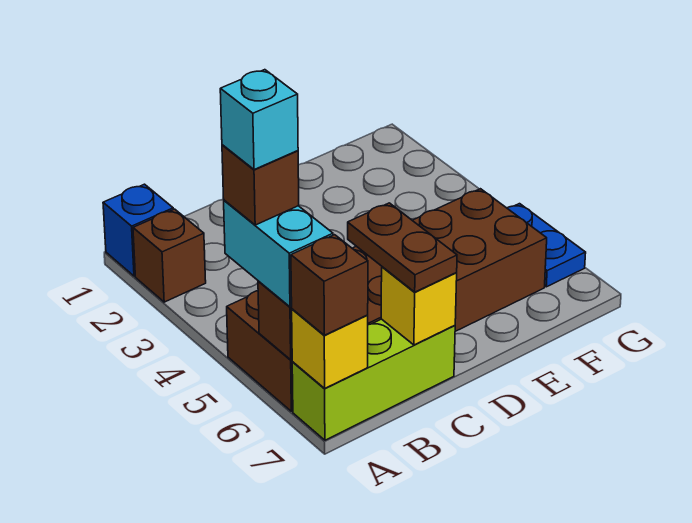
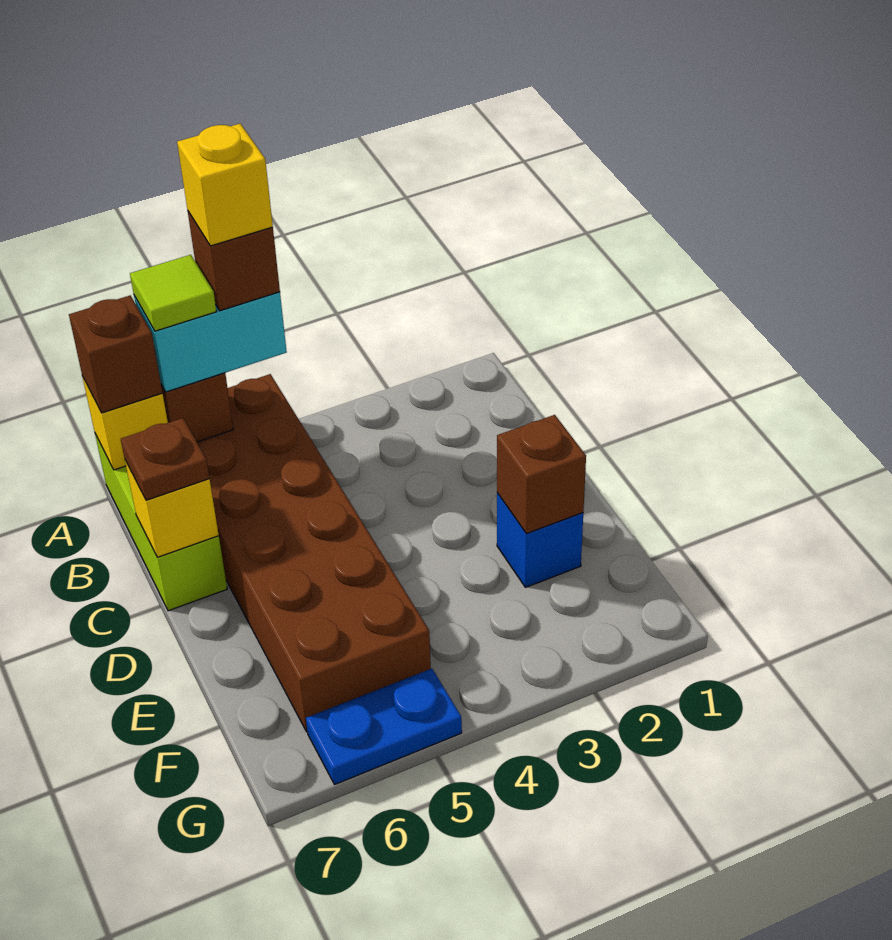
blue brick A1 level 1 -> blue brick E2 level 1
brown brick A2 level 1 -> brown brick E2 level 2
cyan brick A5 level 5 -> yellow brick A5 level 5
none -> lime tile A6 level 4
brown plate C6:C7 level 3 -> brown plate C7 level 3

